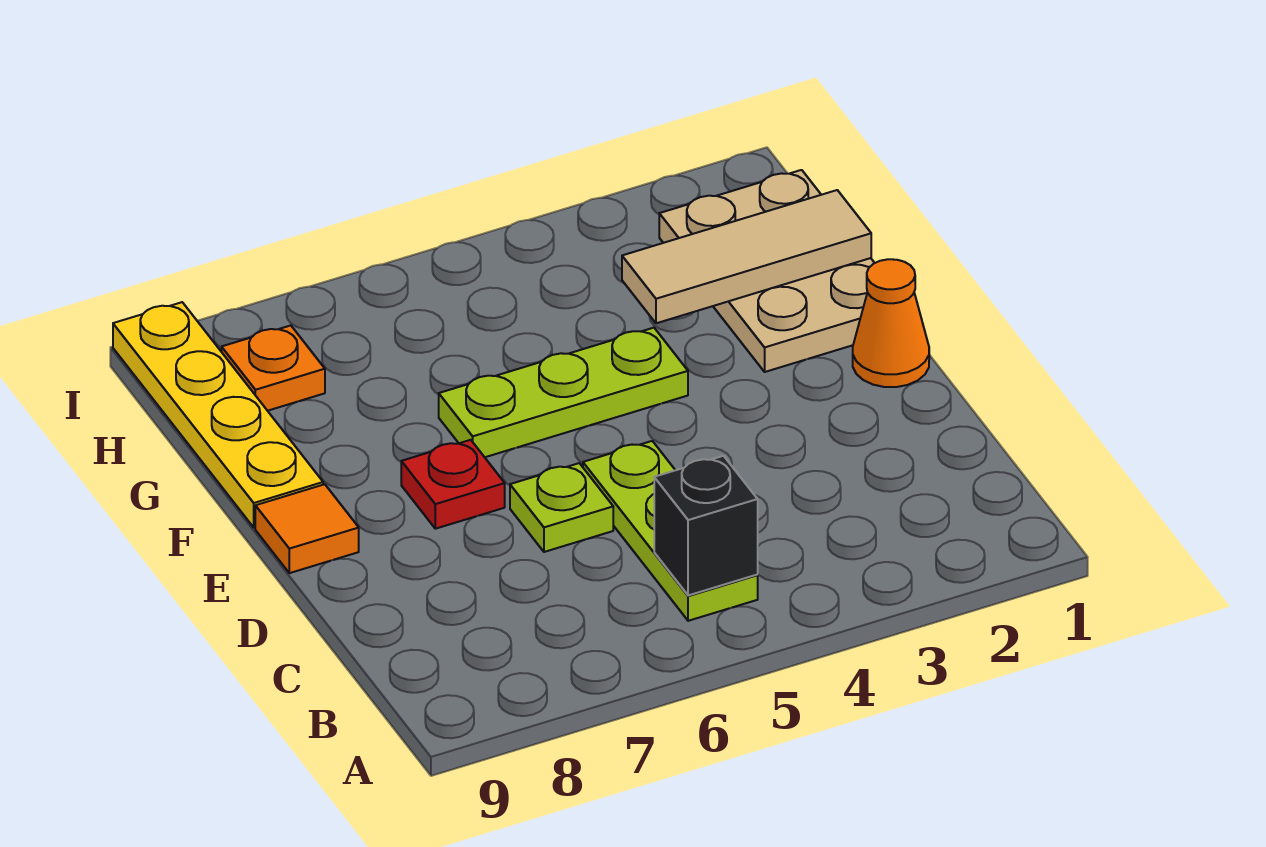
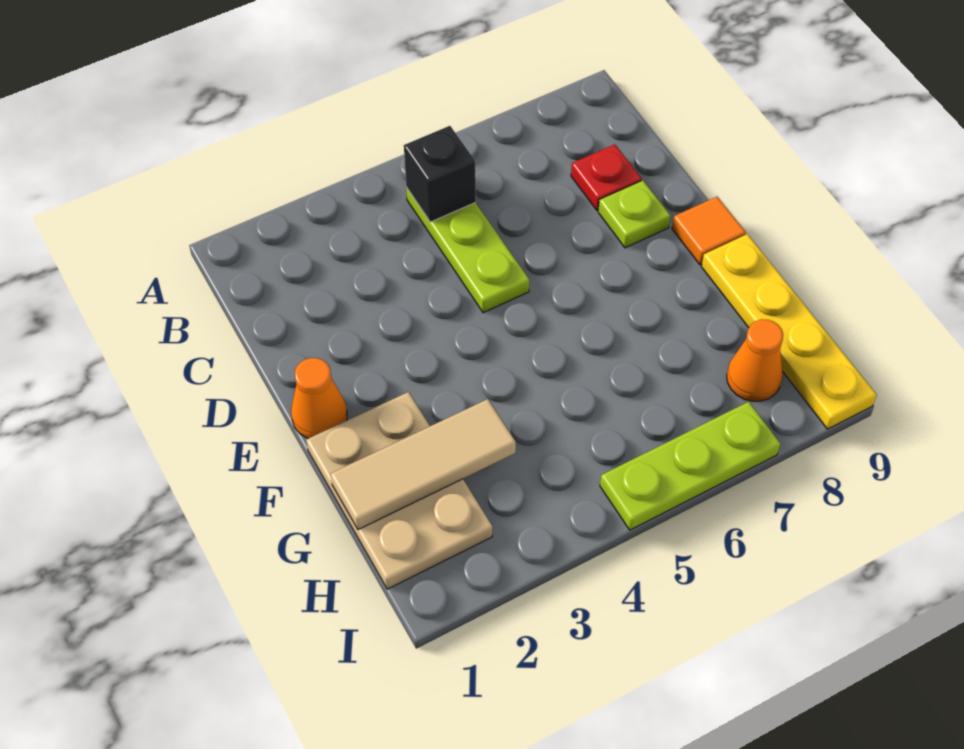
lime plate D6 level 1 -> lime plate D8 level 1
red plate E7 level 1 -> red plate C8 level 1
lime plate F4:F6 level 1 -> lime plate I5:I7 level 1
orange plate H8 level 1 -> orange cone H8 level 1

